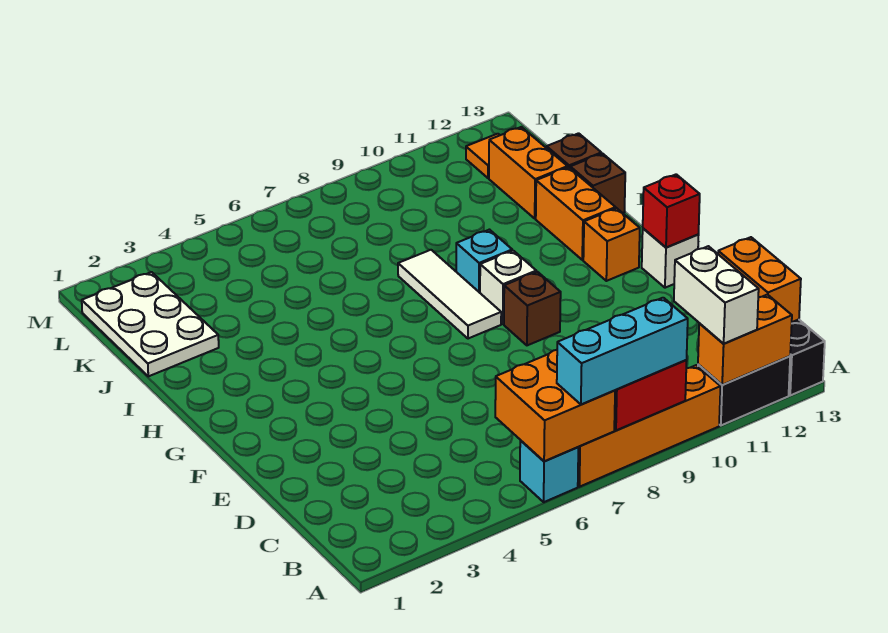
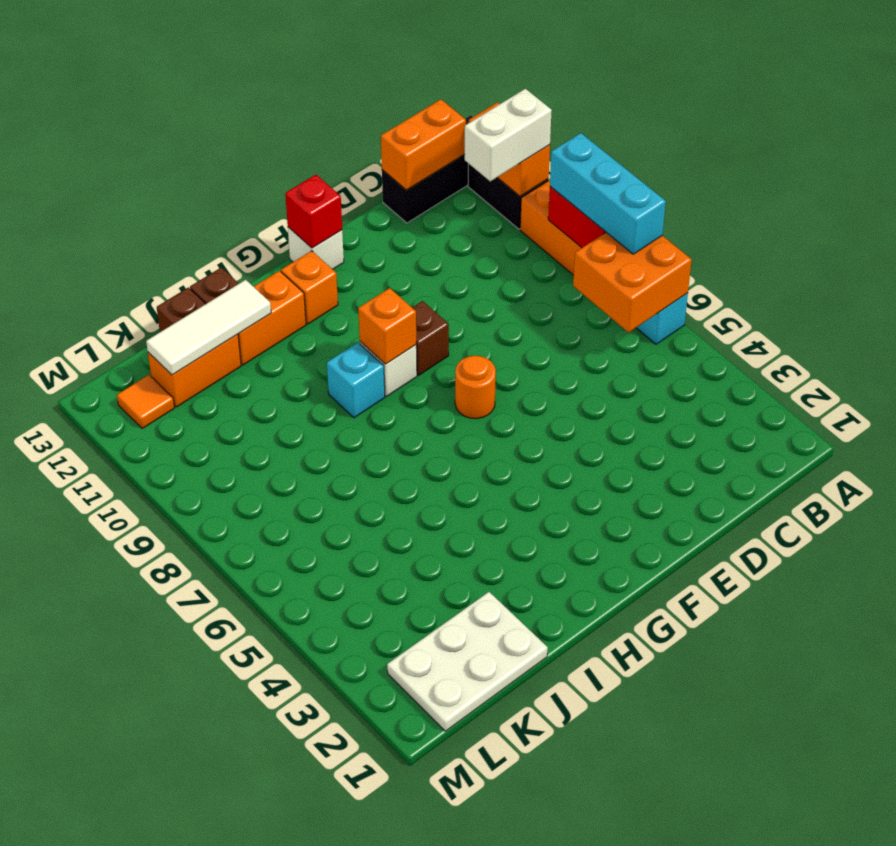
none -> orange round brick F7 level 1
white tile G8:I8 level 1 -> white tile I12:K12 level 2
none -> orange brick G9 level 2

